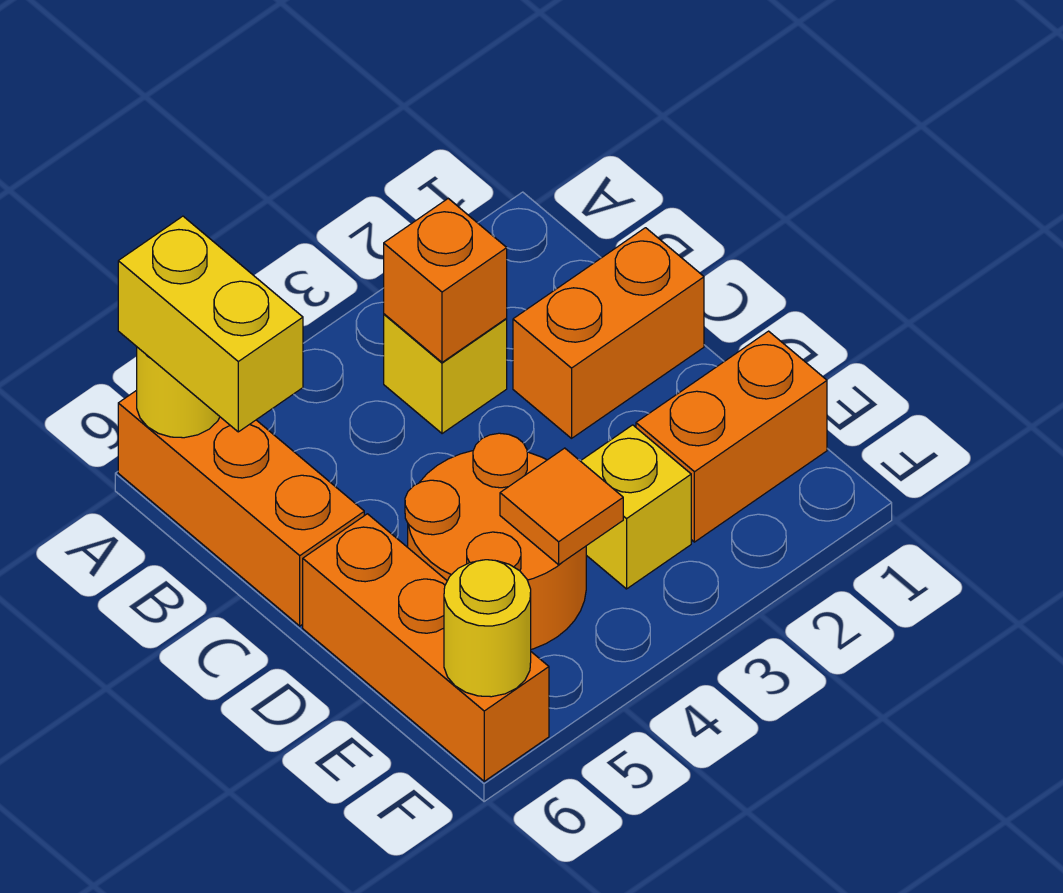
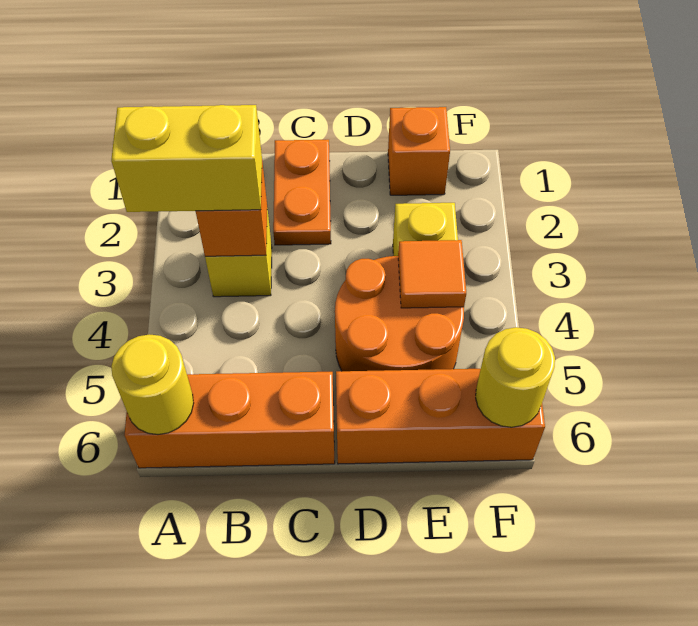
yellow brick A6:B6 level 3 -> yellow brick A3:B3 level 3
orange brick C1:C2 level 1 -> orange plate C1:C2 level 1
orange brick E1:E2 level 1 -> orange brick E1 level 1

